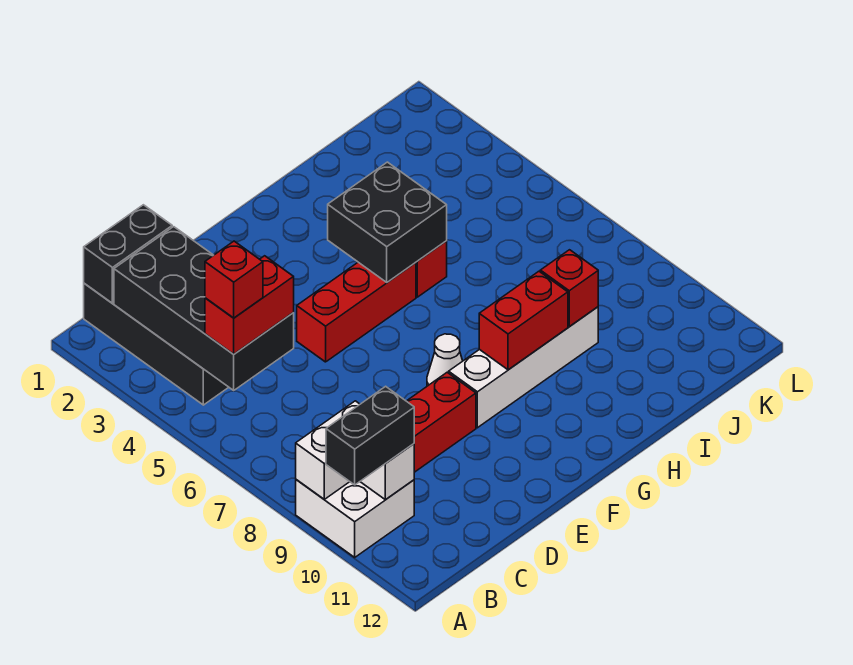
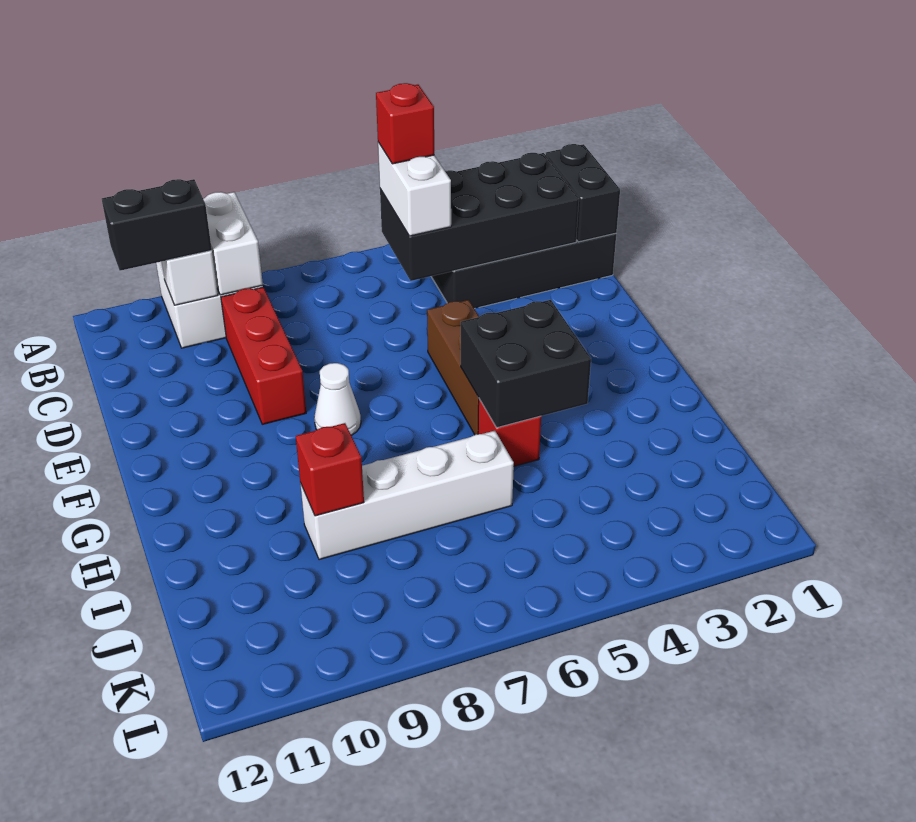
black brick A10:B10 level 3 -> black brick B10:B11 level 3
red brick B5:C5 level 3 -> white brick B5:C5 level 3
red brick E5:G5 level 1 -> brown brick E5:G5 level 1
white brick F9:I9 level 1 -> white brick I6:I9 level 1
red brick G9:H9 level 2 -> none

